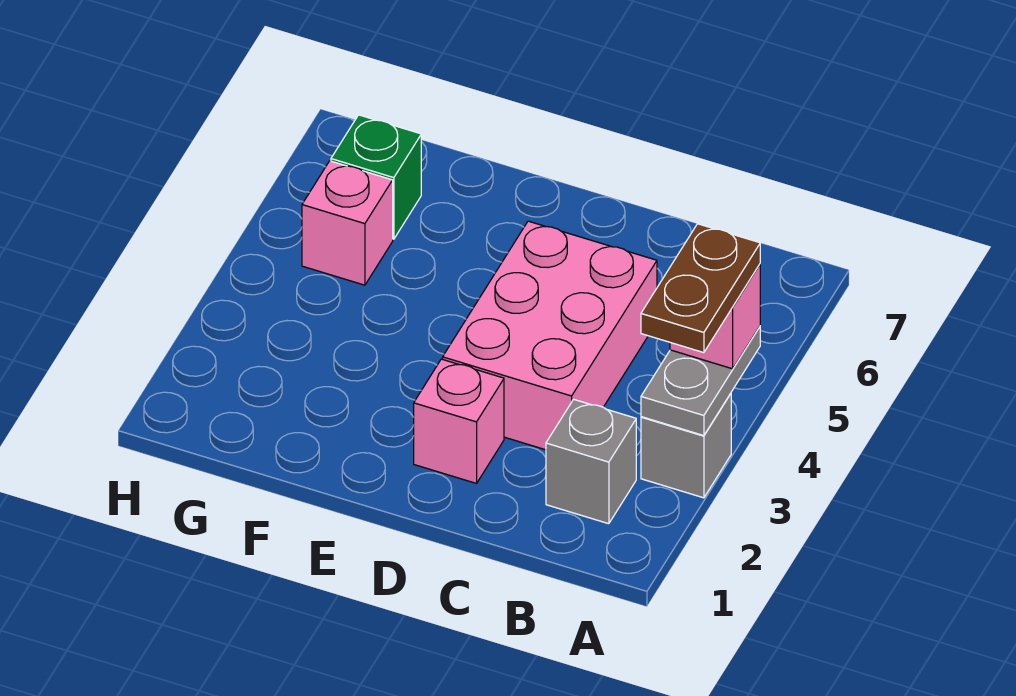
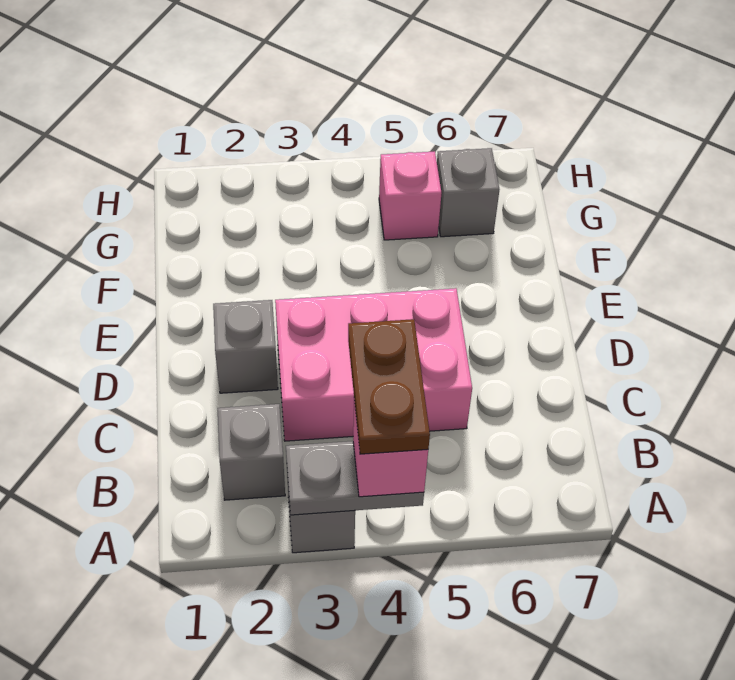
brown plate A3:A4 level 4 -> brown plate A4:B4 level 4
pink brick D2 level 1 -> grey brick D2 level 1
green brick G6 level 1 -> grey brick G6 level 1

